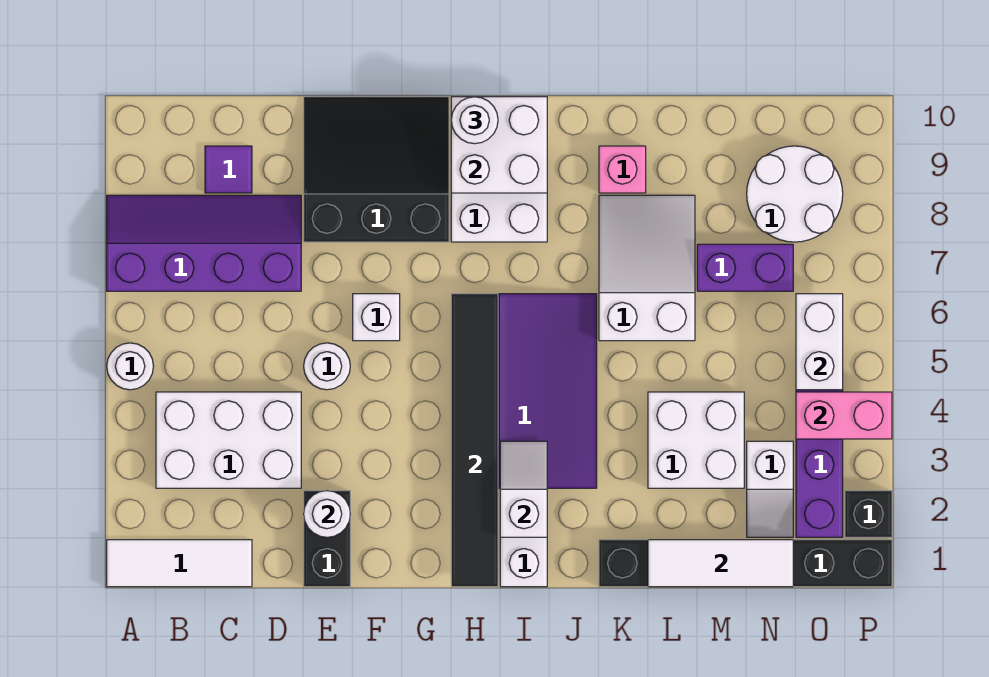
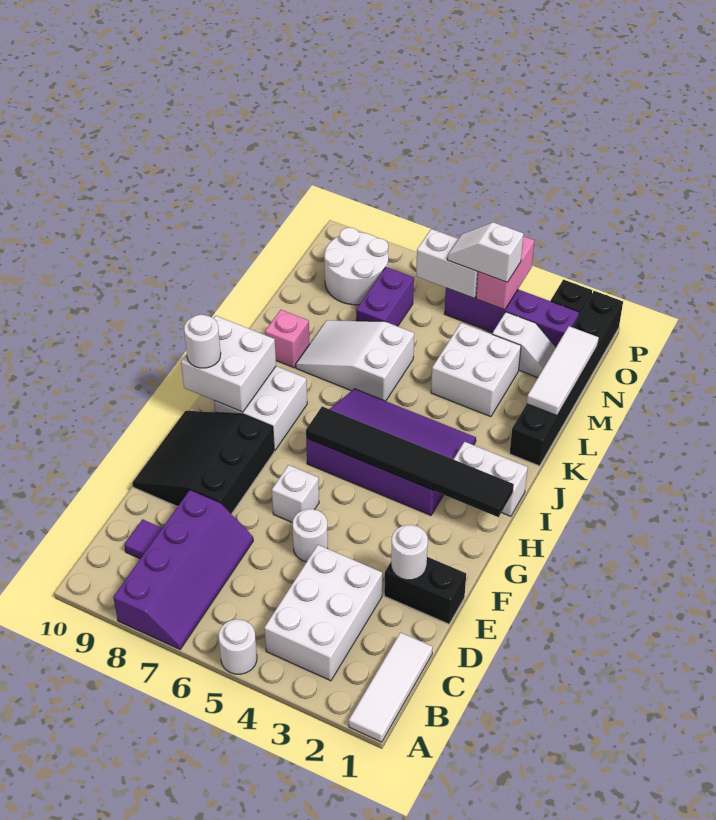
purple slope A7:D8 level 1 top 7 -> purple slope A7:D8 level 1 top 8
white slope I2:I3 level 2 top 2 -> white slope O4:O5 level 3 top 4

